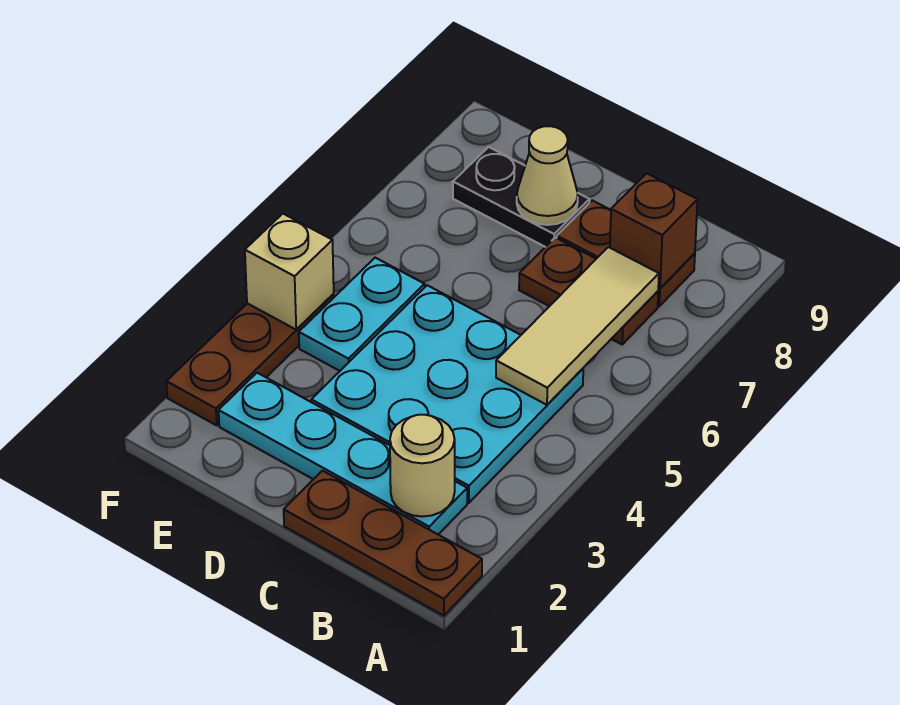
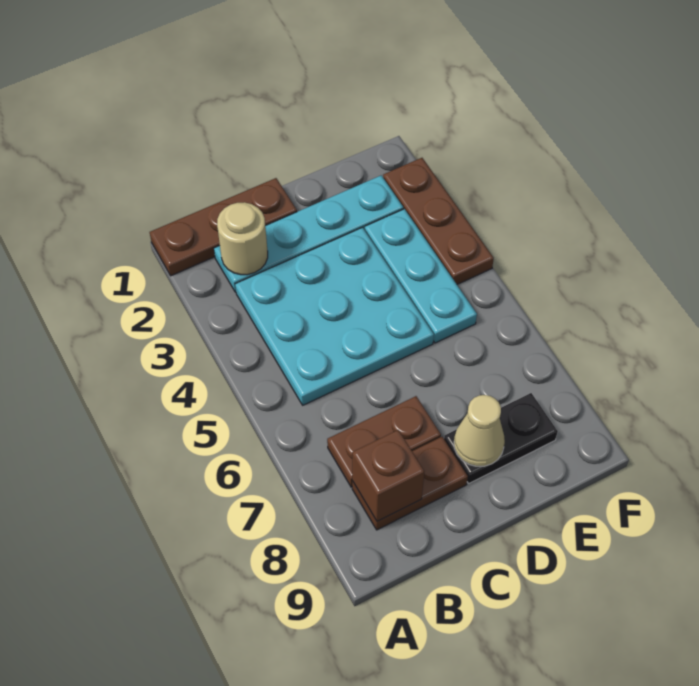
tan tile B5:B7 level 2 -> none
cyan plate E4:E5 level 1 -> cyan plate E3:E5 level 1
tan brick F4 level 2 -> none

